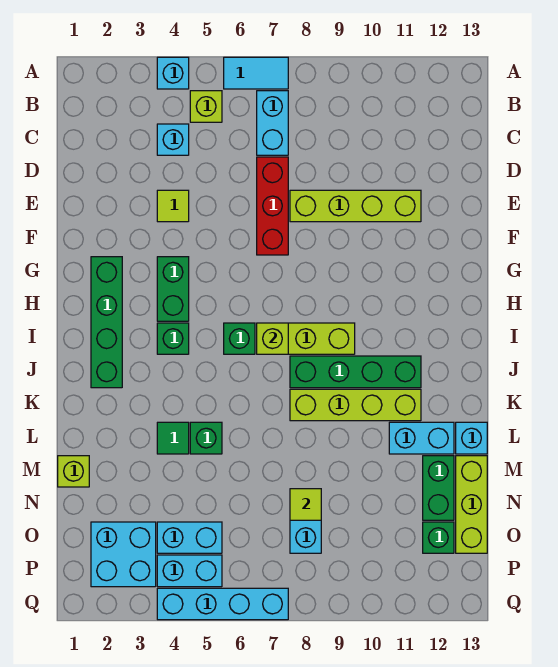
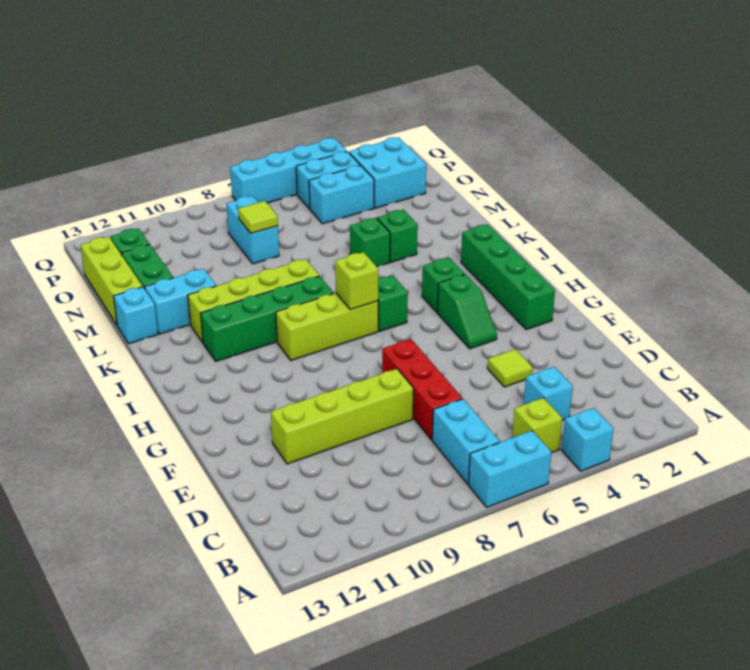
cyan tile A6:A7 level 1 -> cyan brick A6:A7 level 1
green brick G4:H4 level 1 -> green slope G4:H4 level 1 top H
green tile L4 level 1 -> green brick L4 level 1
lime brick M1 level 1 -> none

